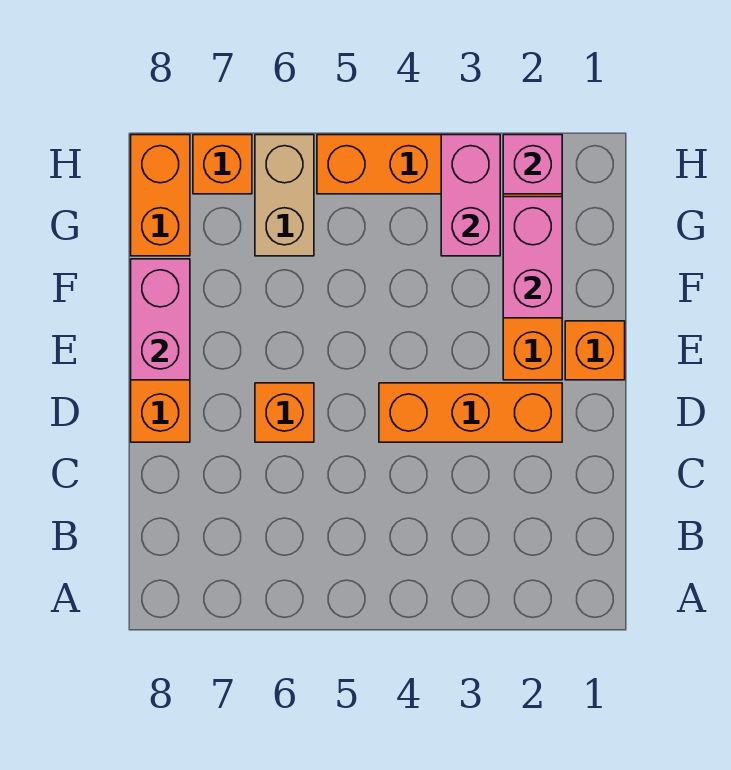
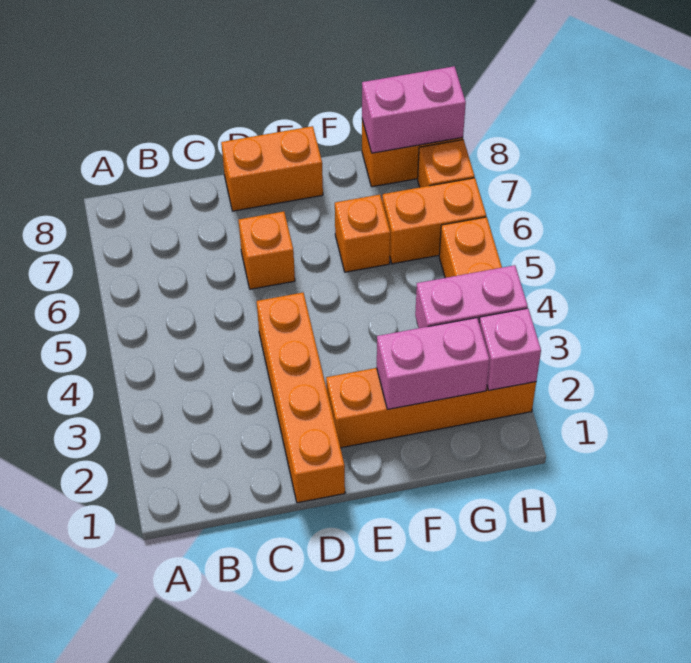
orange brick D2:D4 level 1 -> orange brick D1:D4 level 1
orange brick E1 level 1 -> orange brick F6 level 1
pink brick E8:F8 level 2 -> pink brick G8:H8 level 2
tan brick G6:H6 level 1 -> orange brick G6:H6 level 1

